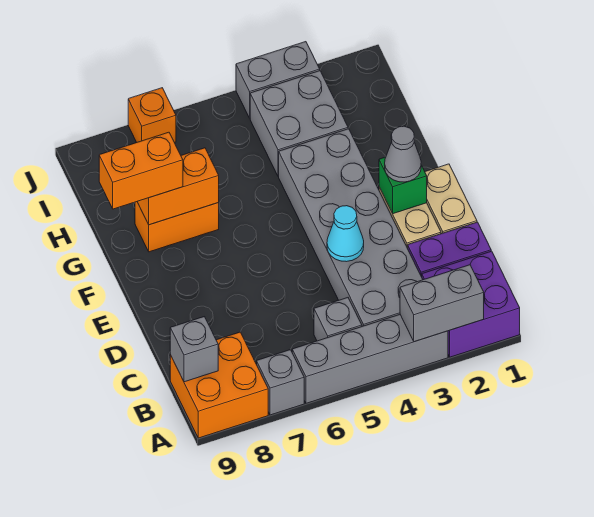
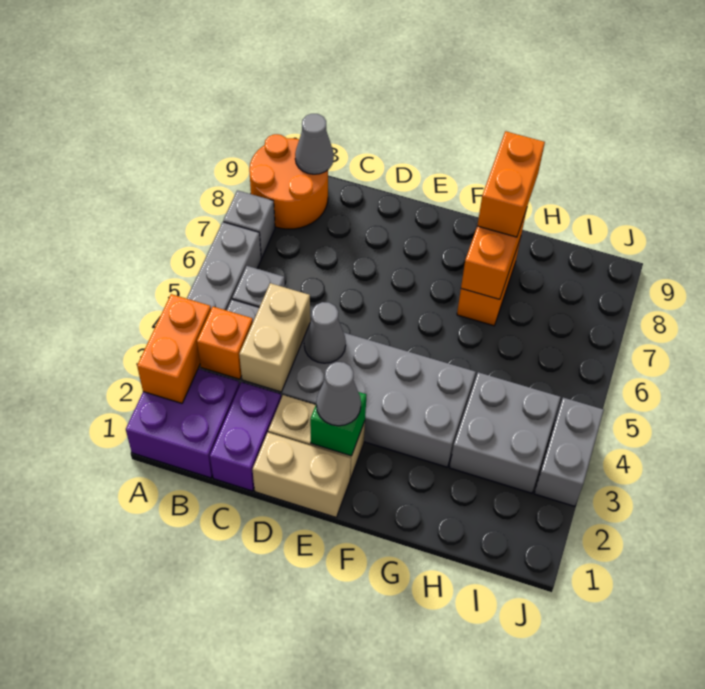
grey brick A2:A3 level 2 -> orange brick A2:A3 level 2
orange brick A8:B9 level 1 -> orange round brick A8:B9 level 1
grey brick B9 level 2 -> grey cone B9 level 2
none -> tan brick C3:C4 level 2
cyan cone D4 level 2 -> grey cone D4 level 2
orange brick J7 level 1 -> orange brick B3 level 2

